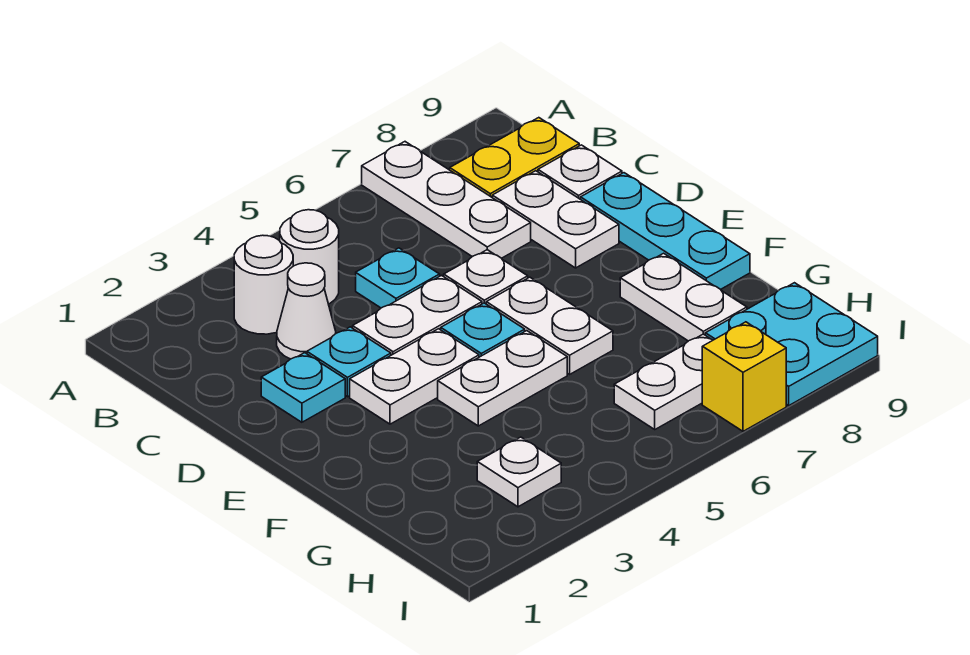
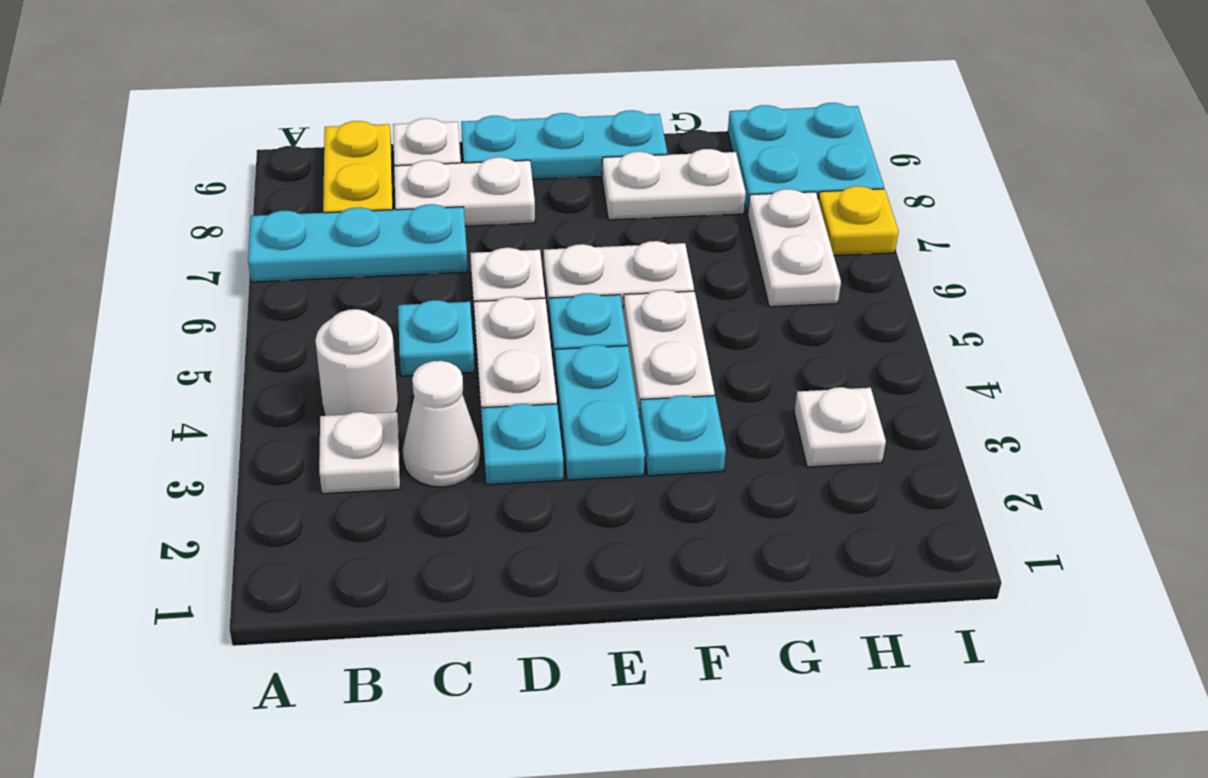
white plate A7:C7 level 1 -> cyan plate A7:C7 level 1
white round brick B3 level 1 -> white plate B3 level 1
cyan plate D2 level 1 -> cyan plate F3 level 1
white plate E3:E4 level 1 -> cyan plate E3:E4 level 1
yellow brick I7 level 1 -> yellow plate I7 level 1

